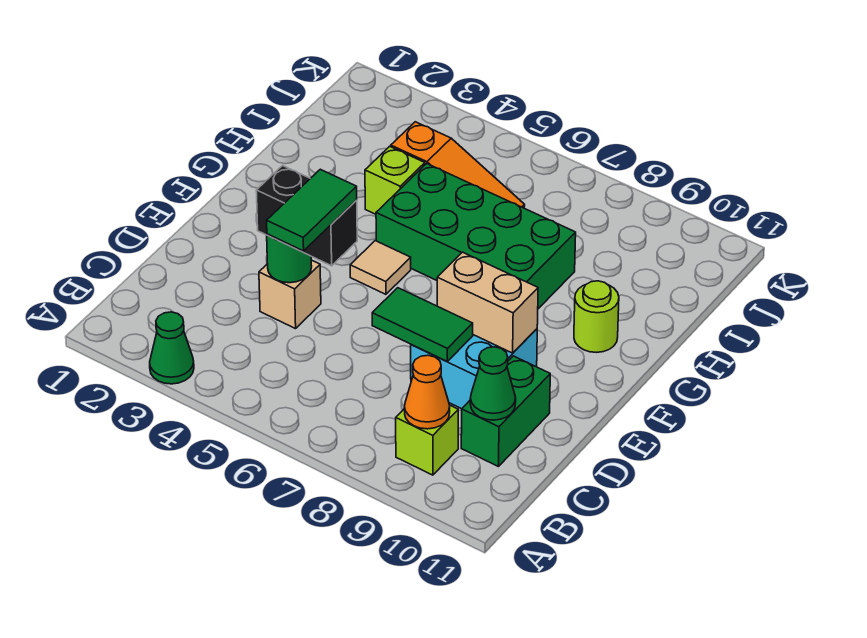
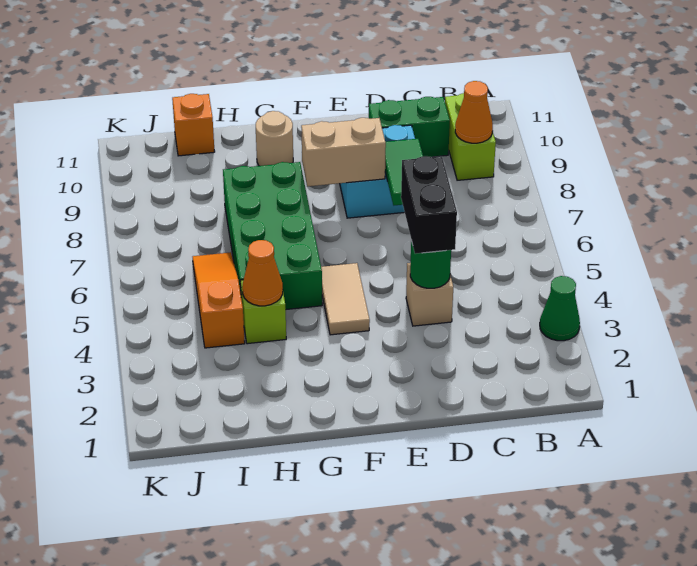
lime brick B9 level 1 -> lime brick B9:B10 level 1
green tile C5:D5 level 4 -> none
green cone C10 level 2 -> none
tan brick E8:E9 level 2 -> tan brick E8:F8 level 2
tan tile F5 level 1 -> tan tile F4:F5 level 1
lime round brick G10 level 1 -> tan round brick G10 level 1
none -> orange cone H4 level 2
none -> orange brick I11 level 1

